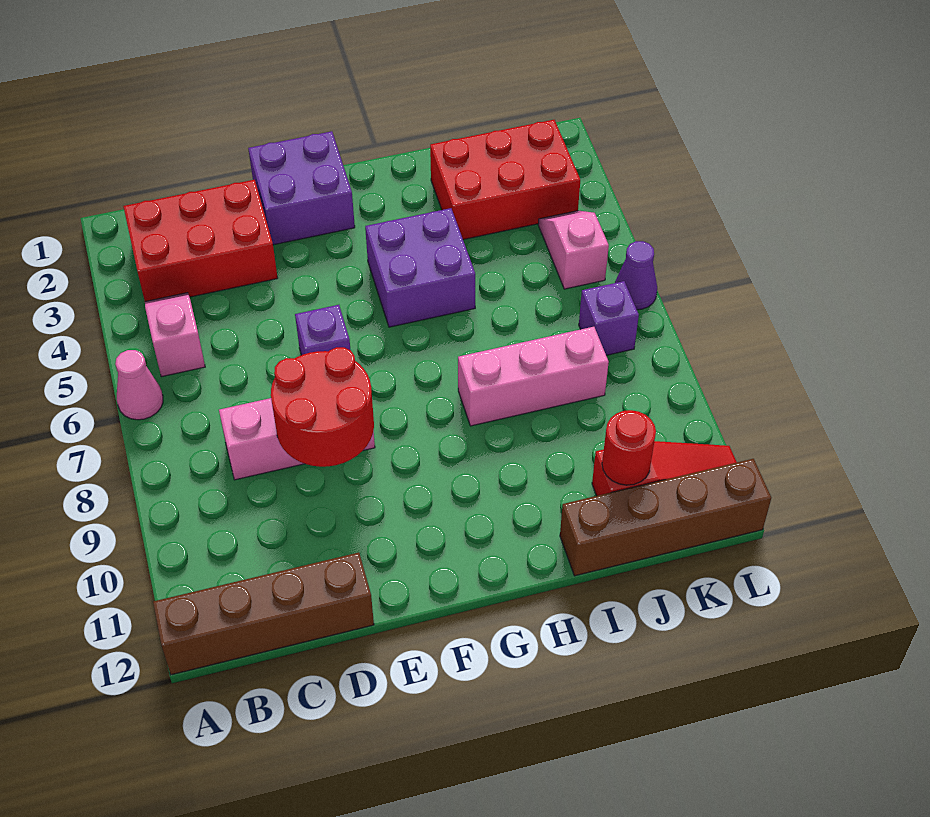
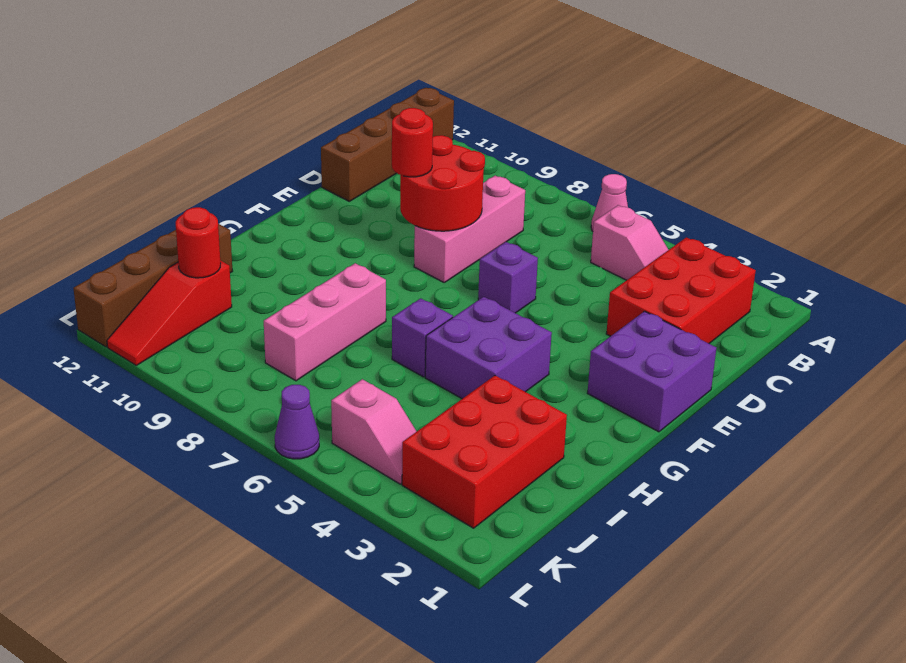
none -> red round brick E9 level 3
purple brick K7 level 1 -> purple brick H6 level 1

